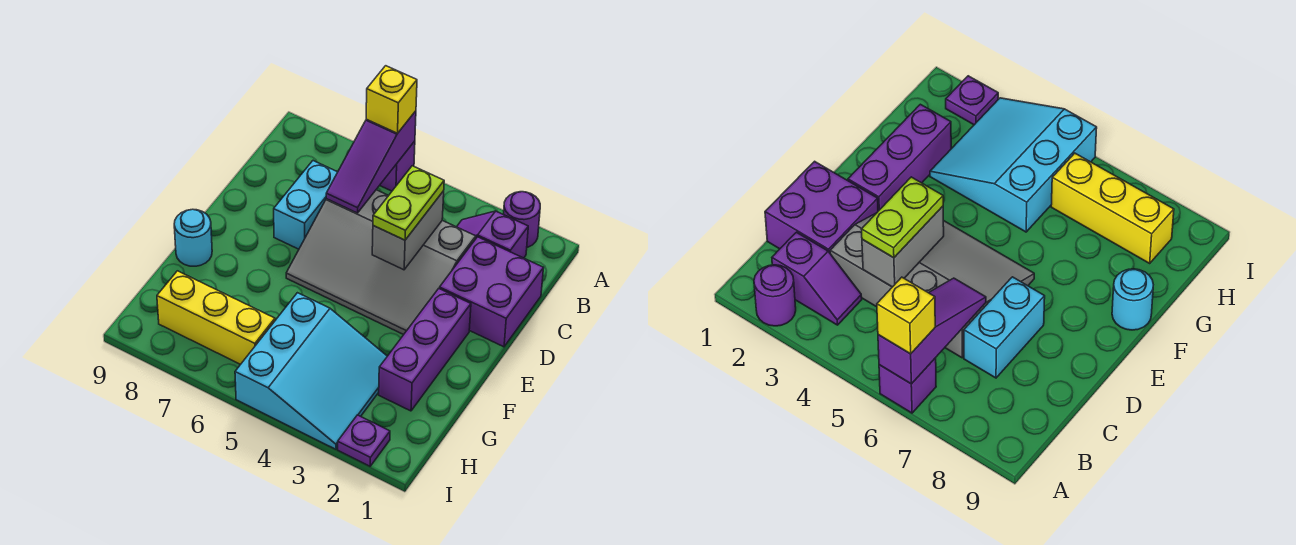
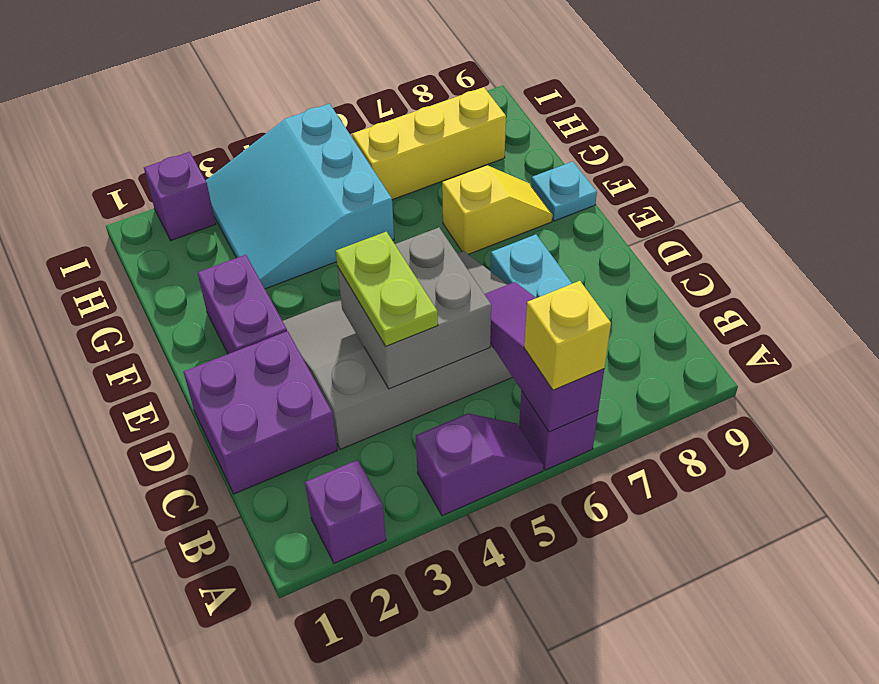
purple round brick A2 level 1 -> purple brick A2 level 1
purple slope B2:B3 level 1 top 2 -> purple slope A4:A5 level 1 top 4
grey brick C4:D4 level 2 -> grey brick C4:D5 level 2
purple brick E2:G2 level 1 -> purple brick E2:F2 level 1
none -> yellow slope F7:F8 level 1 top 7
cyan round brick F9 level 1 -> cyan plate F9 level 1
purple plate I2 level 1 -> purple brick I2 level 1

